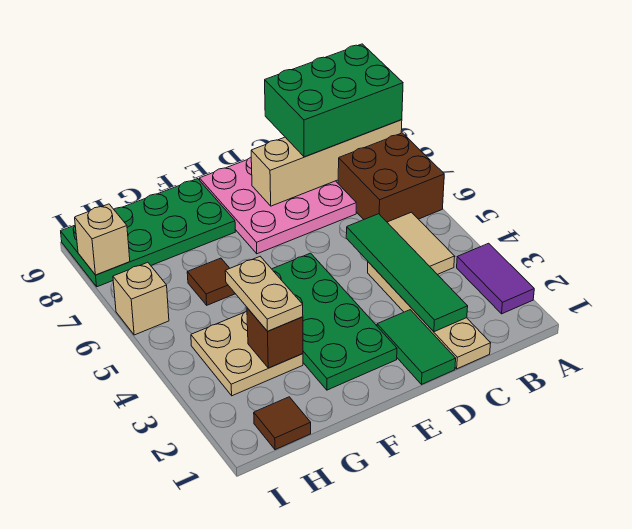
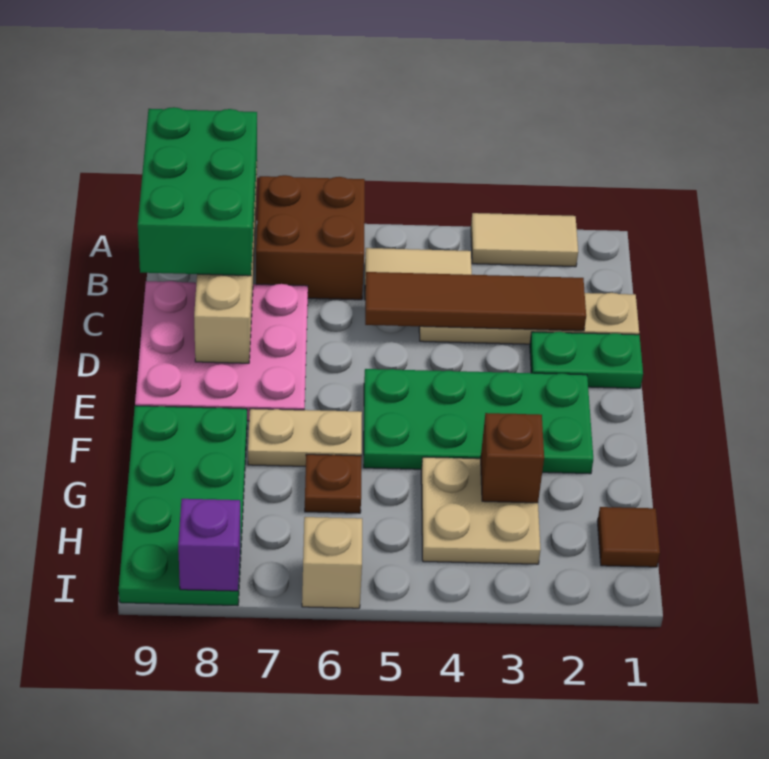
purple tile A2:A3 level 1 -> tan tile A2:A3 level 1
green tile C2:C5 level 2 -> brown tile C2:C5 level 2
green tile D1:D2 level 1 -> green plate D1:D2 level 1
tan plate G3:G4 level 3 -> tan plate F6:F7 level 1
brown tile G6 level 1 -> brown plate G6 level 1
tan brick I8 level 2 -> purple brick I8 level 2

